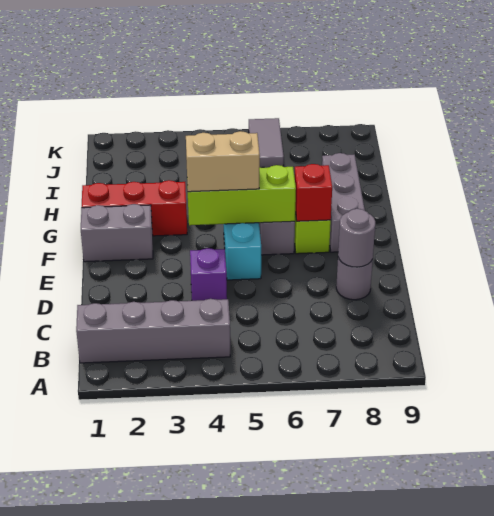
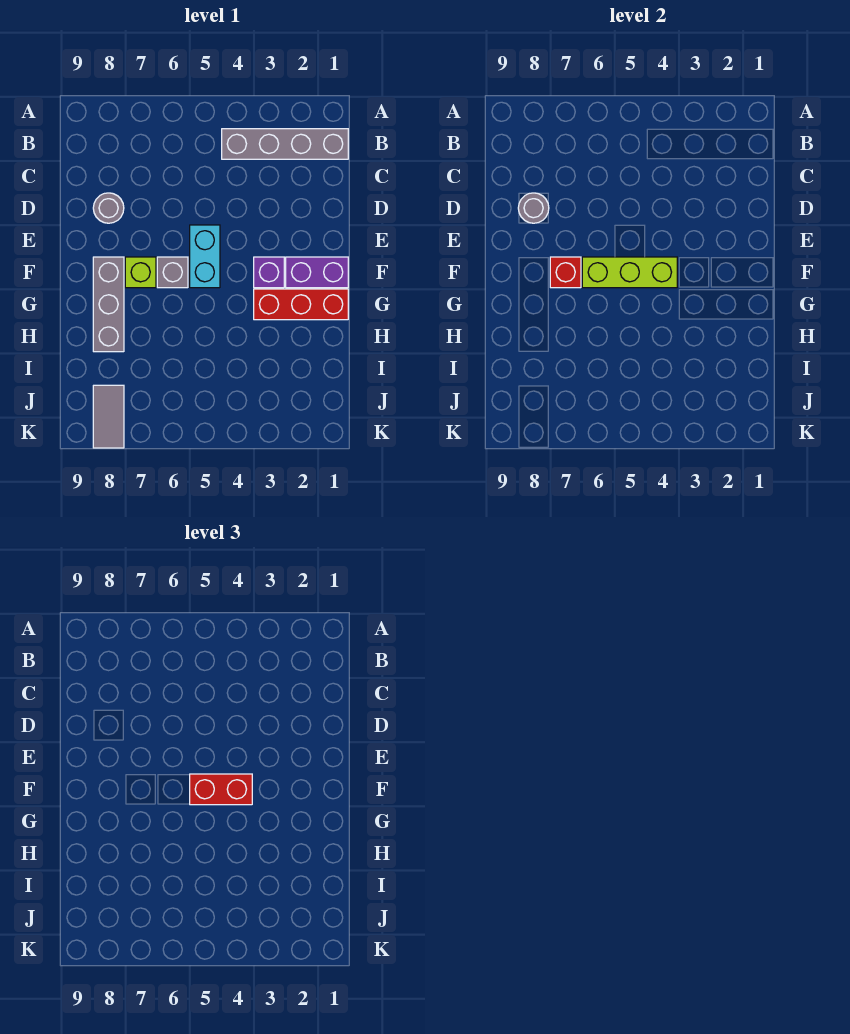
purple brick D4 level 1 -> purple brick F3 level 1
grey brick F1:F2 level 1 -> purple brick F1:F2 level 1
tan brick F4:F5 level 3 -> red brick F4:F5 level 3
grey tile J6:K6 level 1 -> grey tile J8:K8 level 1

